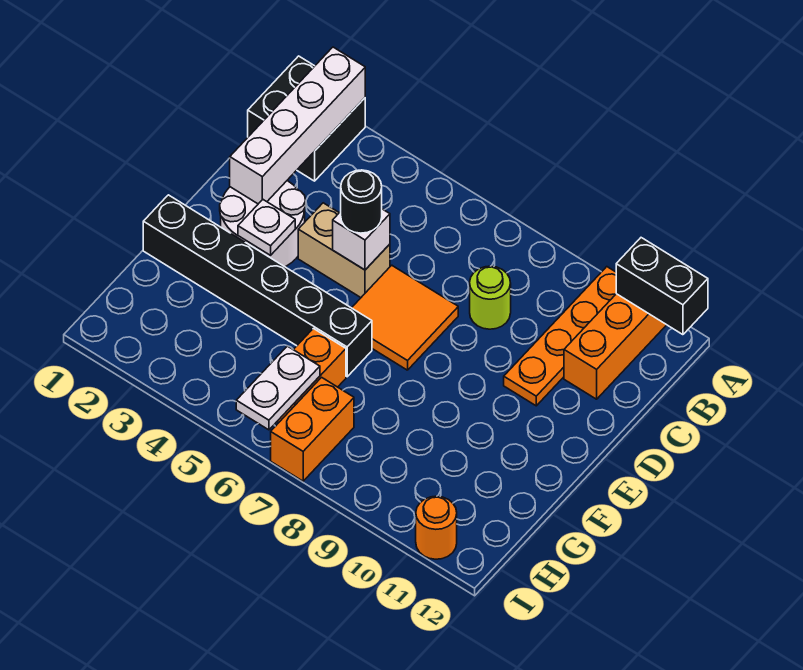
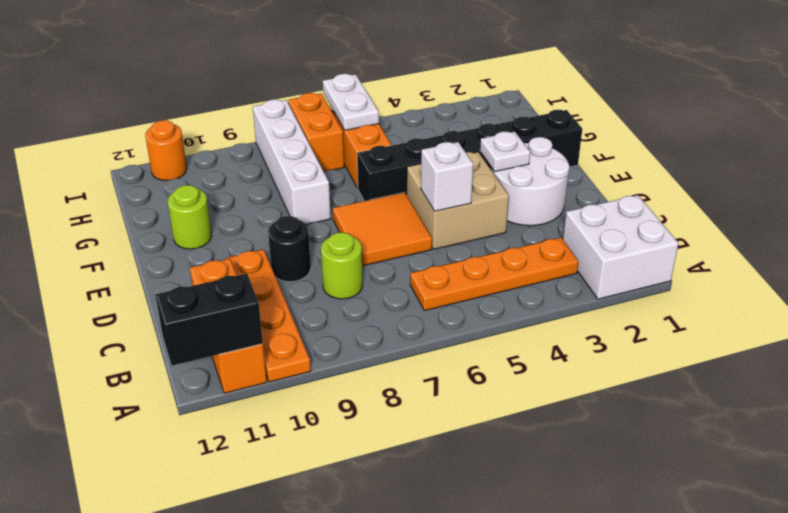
black brick A1:B2 level 1 -> white brick A1:B2 level 1
white brick A2:D2 level 2 -> white brick F8:I8 level 1
none -> orange plate B3:B6 level 1
tan brick D4:D5 level 1 -> tan brick D4:E5 level 1
black round brick D5 level 3 -> black round brick D9 level 1
none -> lime round brick F11 level 1

